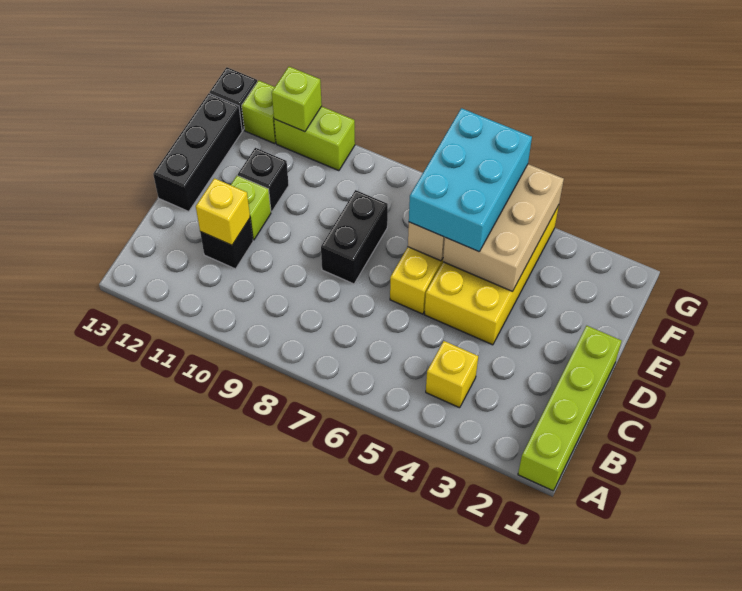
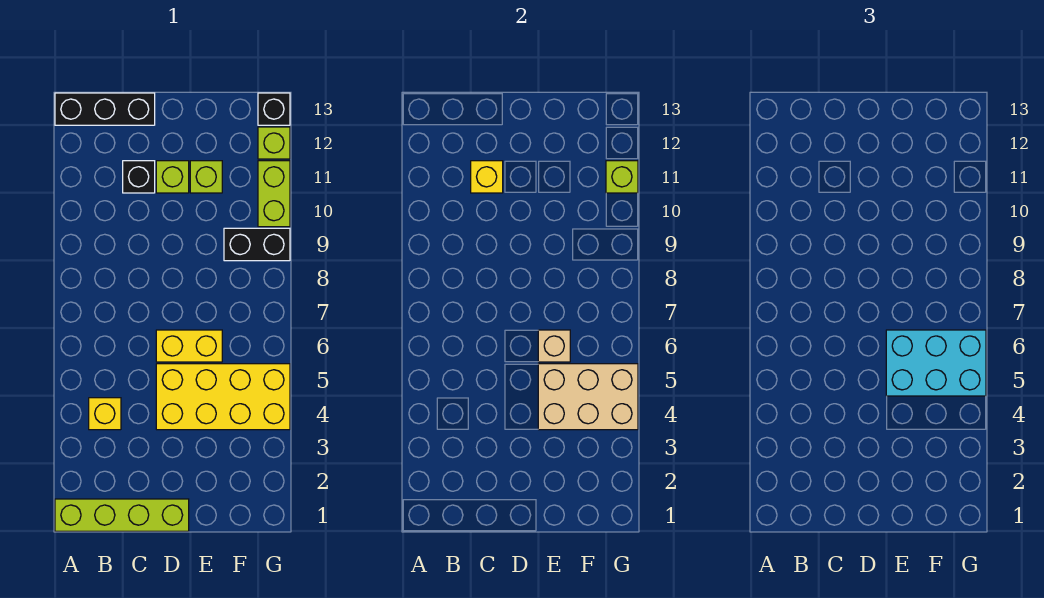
black brick D8:E8 level 1 -> black brick F9:G9 level 1
black brick D13:F13 level 1 -> black brick A13:C13 level 1
black brick E11 level 1 -> lime brick E11 level 1

